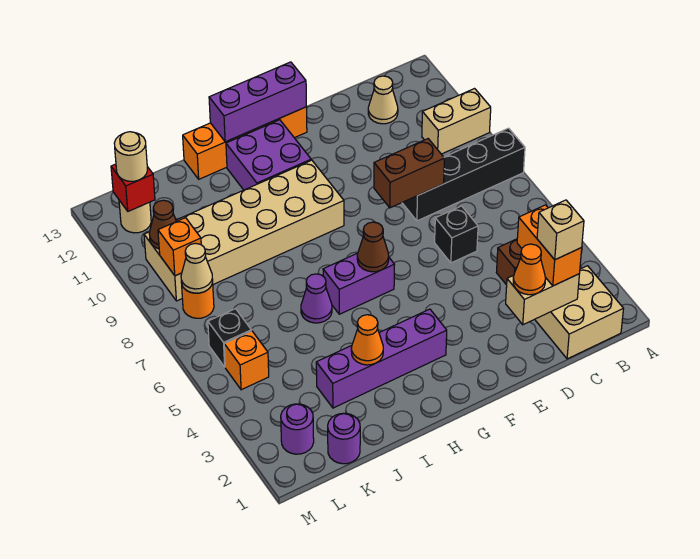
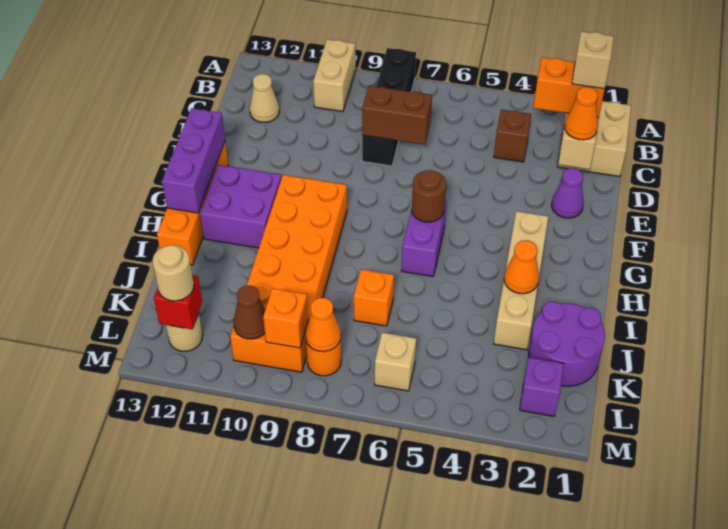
black brick D6 level 1 -> none
brown brick D8:E8 level 2 -> brown brick D7:D8 level 2
purple brick G3:J3 level 1 -> tan brick G3:J3 level 1
brown cone G6 level 2 -> brown round brick G6 level 2
tan brick G9:L10 level 1 -> orange brick G9:L10 level 1
purple cone I6 level 1 -> purple cone E2 level 1
purple round brick K1 level 1 -> purple round brick J1:K2 level 1
purple round brick L2 level 1 -> purple brick L2 level 1
orange brick L5 level 1 -> orange brick J7 level 1
black brick L6 level 1 -> tan brick L6 level 1
tan cone L8 level 2 -> orange cone L8 level 2

